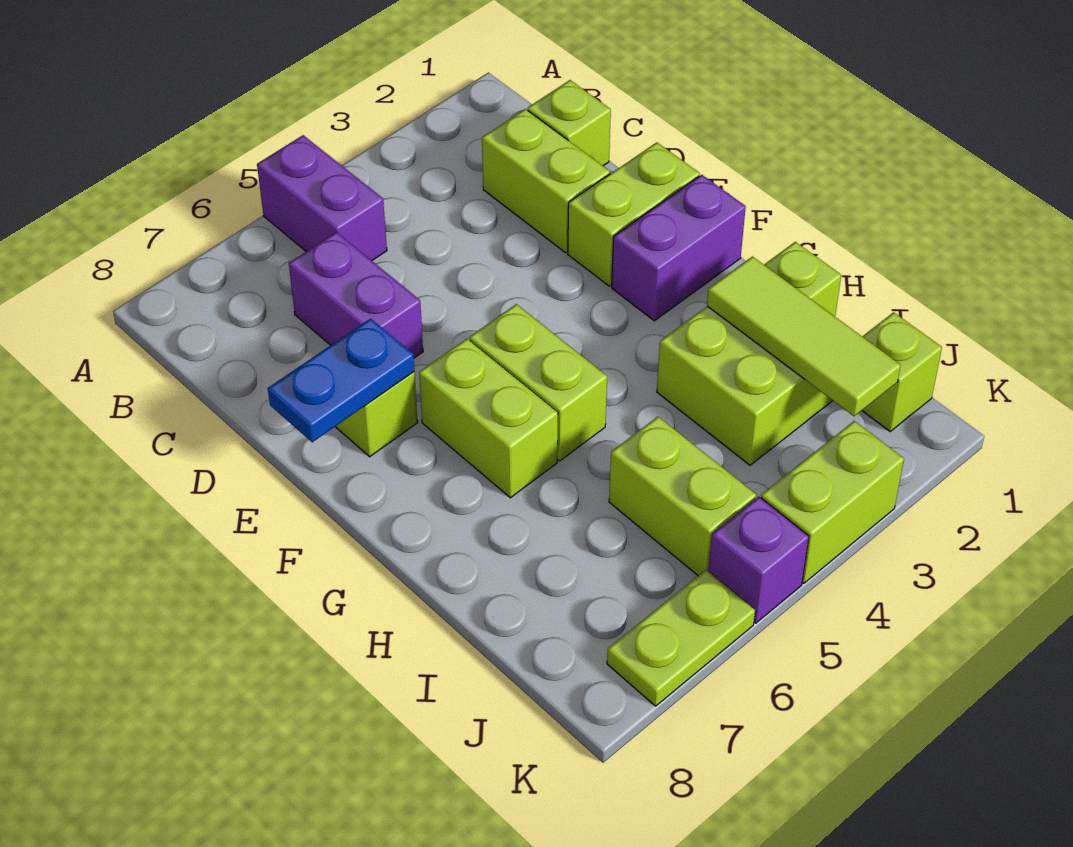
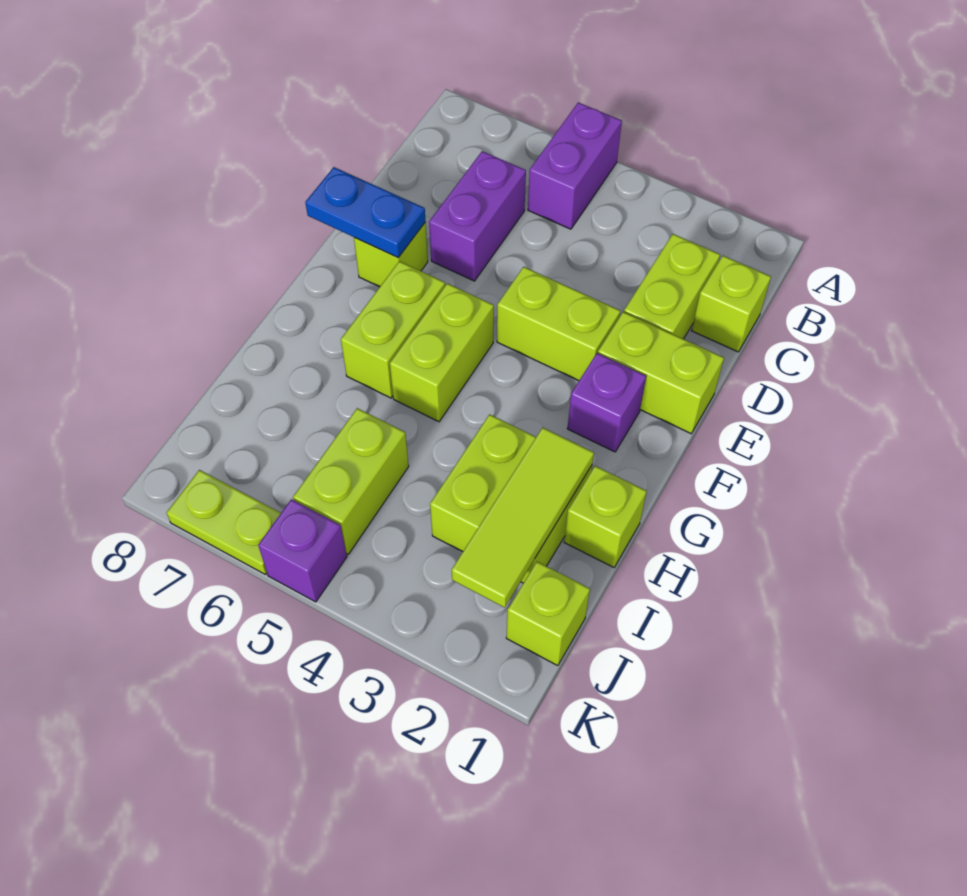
purple brick F1:F2 level 1 -> purple brick F2 level 1
lime brick K3:K4 level 1 -> lime brick E3:E4 level 1

